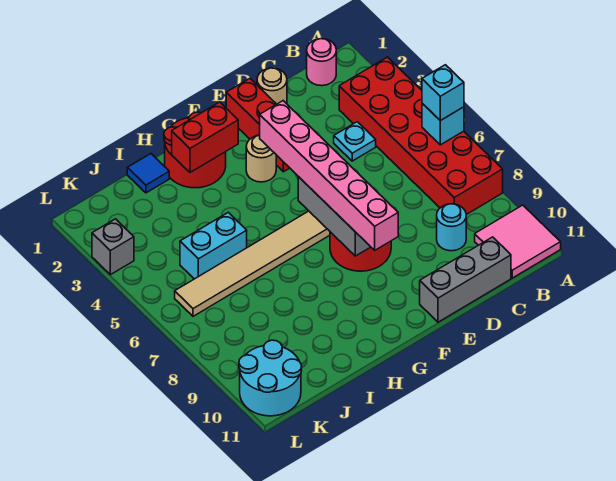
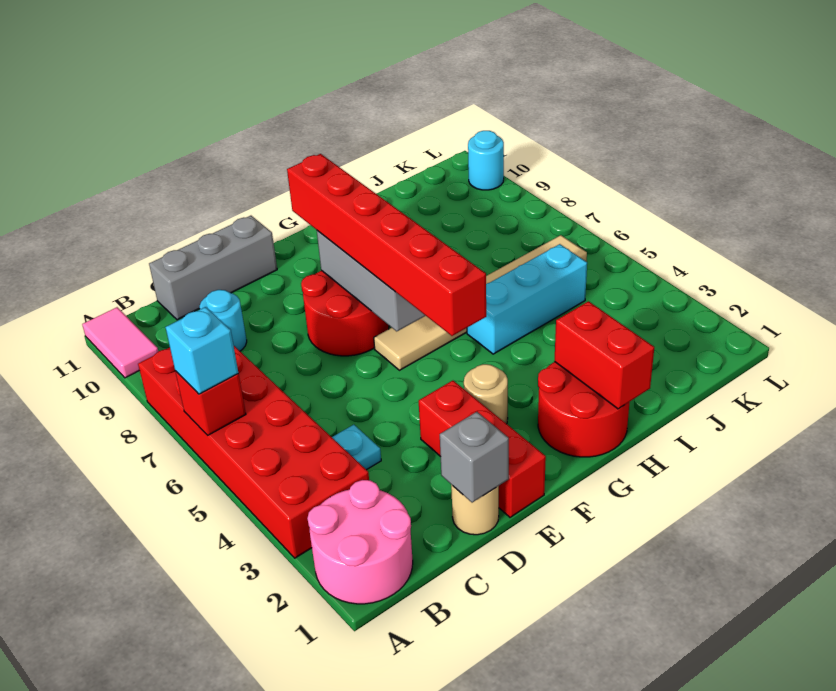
cyan brick A6 level 2 -> red brick A6 level 2
pink tile A10:B11 level 1 -> pink tile A10:A11 level 1
pink round brick B1 level 1 -> pink round brick A1:B2 level 1
pink brick F4:F9 level 3 -> red brick F4:F9 level 3
red brick G2:H2 level 2 -> red brick H1:H2 level 2
blue tile I1 level 1 -> none
cyan brick I5:J5 level 1 -> cyan brick H5:J5 level 1
cyan round brick K10:L11 level 1 -> cyan round brick L10 level 1
grey brick L3 level 1 -> grey brick D1 level 2

